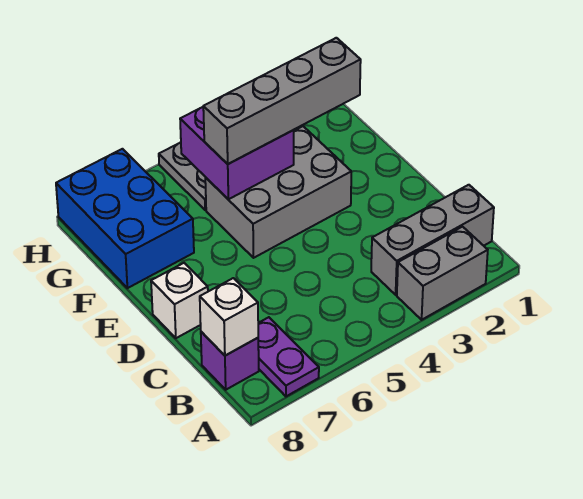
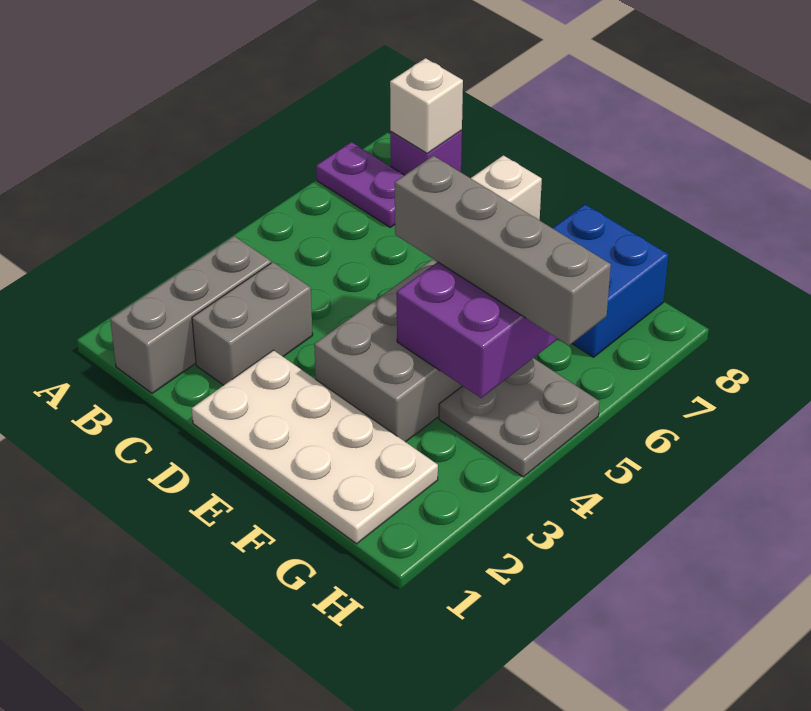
grey brick A2:A3 level 1 -> grey brick C2:C3 level 1
none -> white plate D1:G2 level 1
grey brick F2:F5 level 3 -> grey brick E5:H5 level 3
blue brick F7:H8 level 1 -> blue brick F7:G8 level 1

